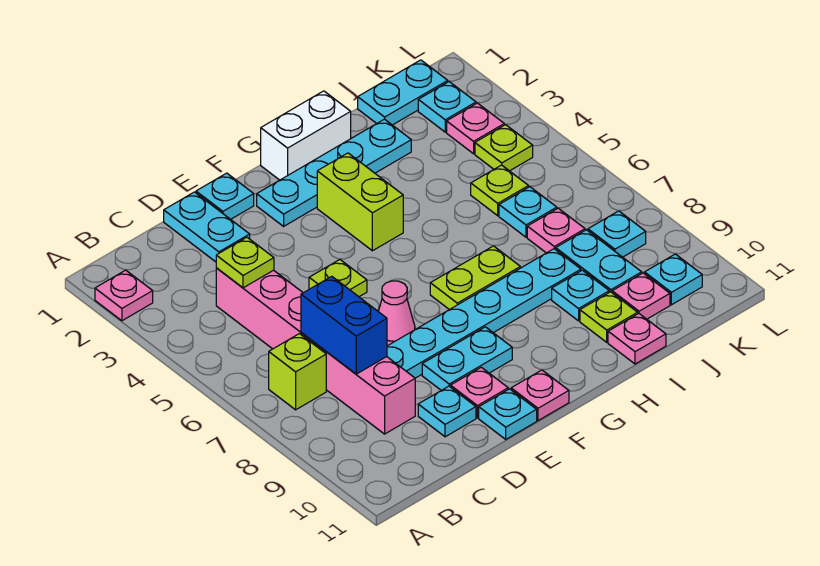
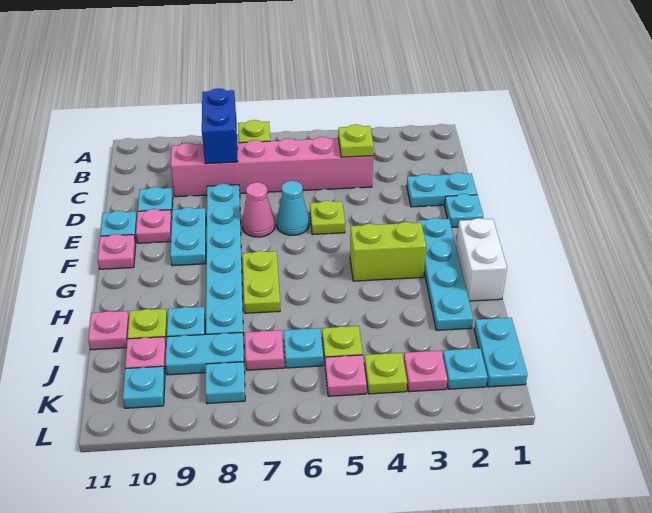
pink plate A2 level 1 -> pink plate K5 level 1
blue brick C7:C8 level 2 -> blue brick B8:C8 level 2
none -> cyan cone E6 level 1

